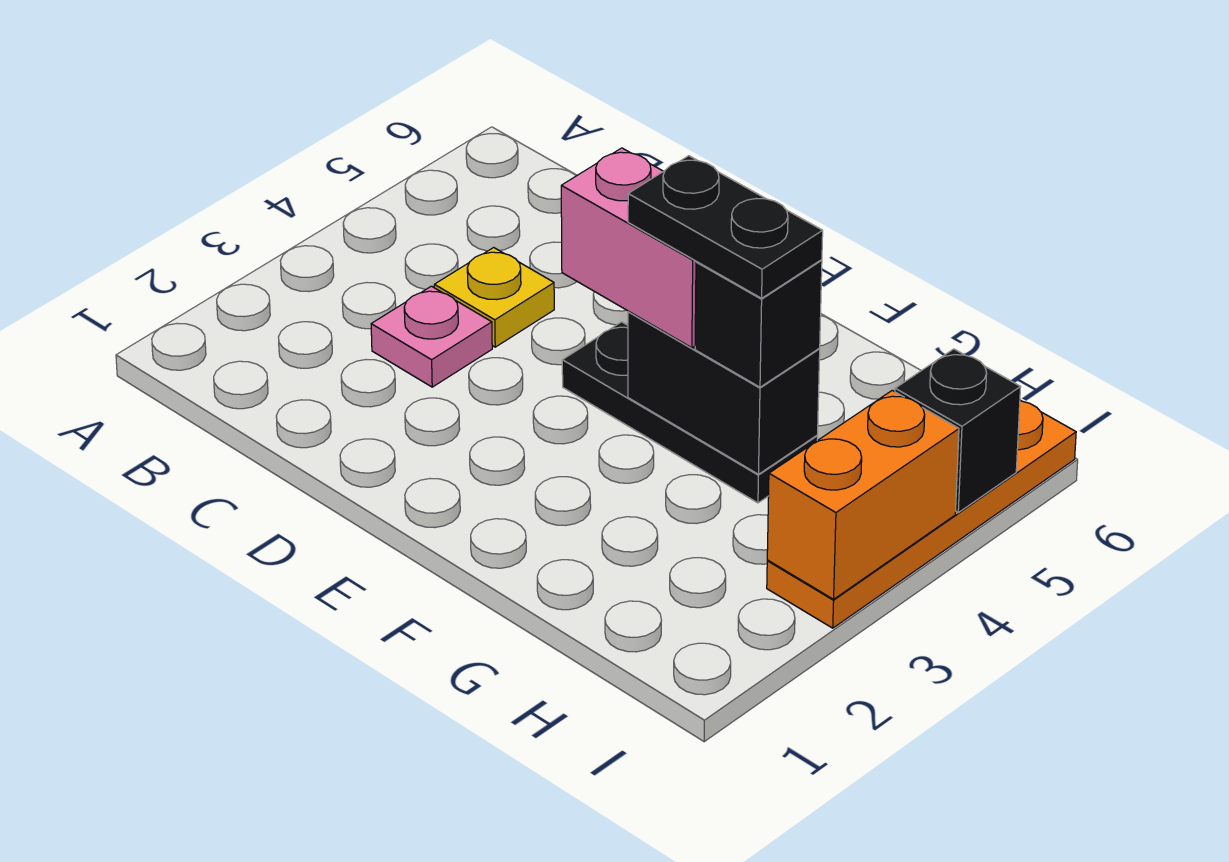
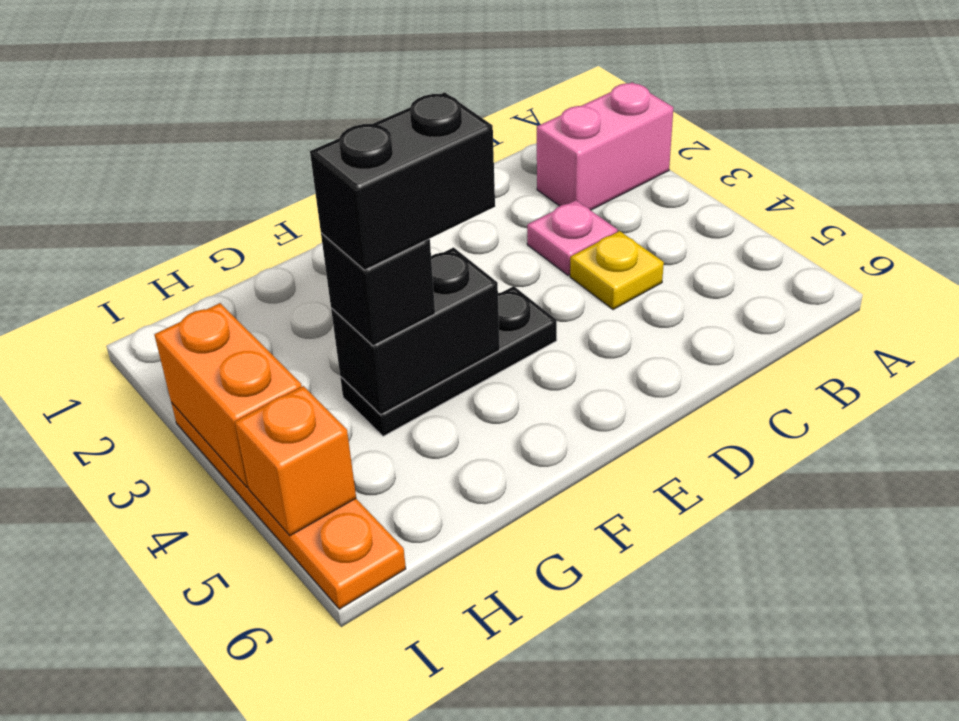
pink brick E4:F4 level 3 -> pink brick A2:B2 level 1
black plate F4:G4 level 4 -> black brick F4:G4 level 4
black brick I5 level 2 -> orange brick I5 level 2

